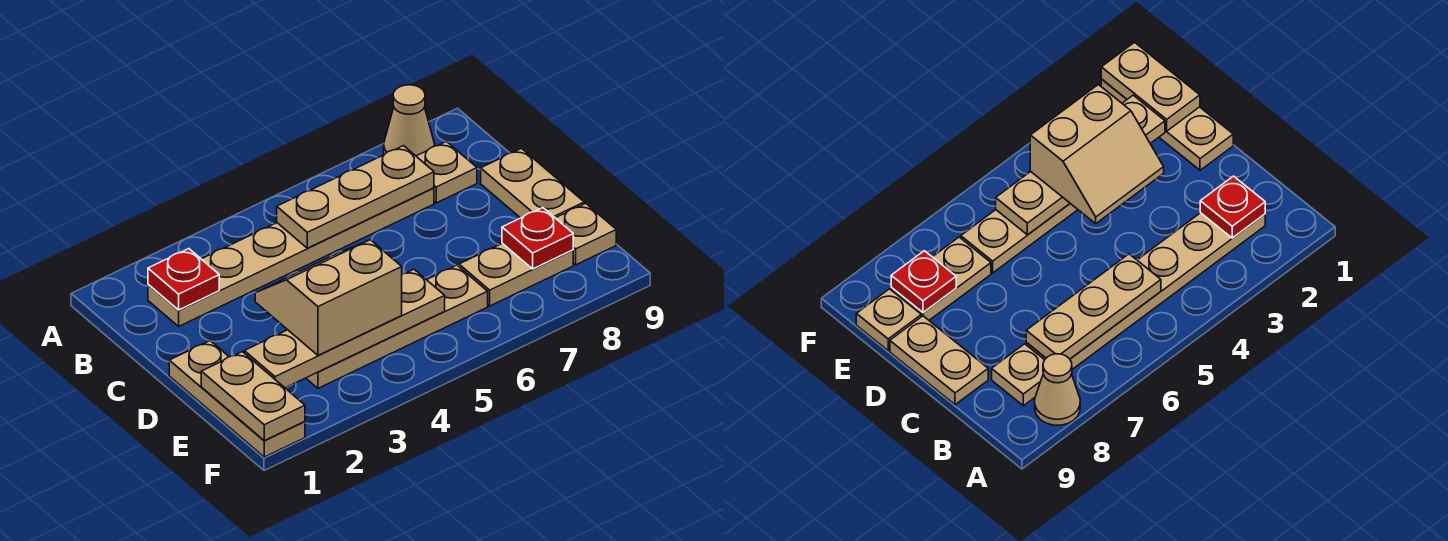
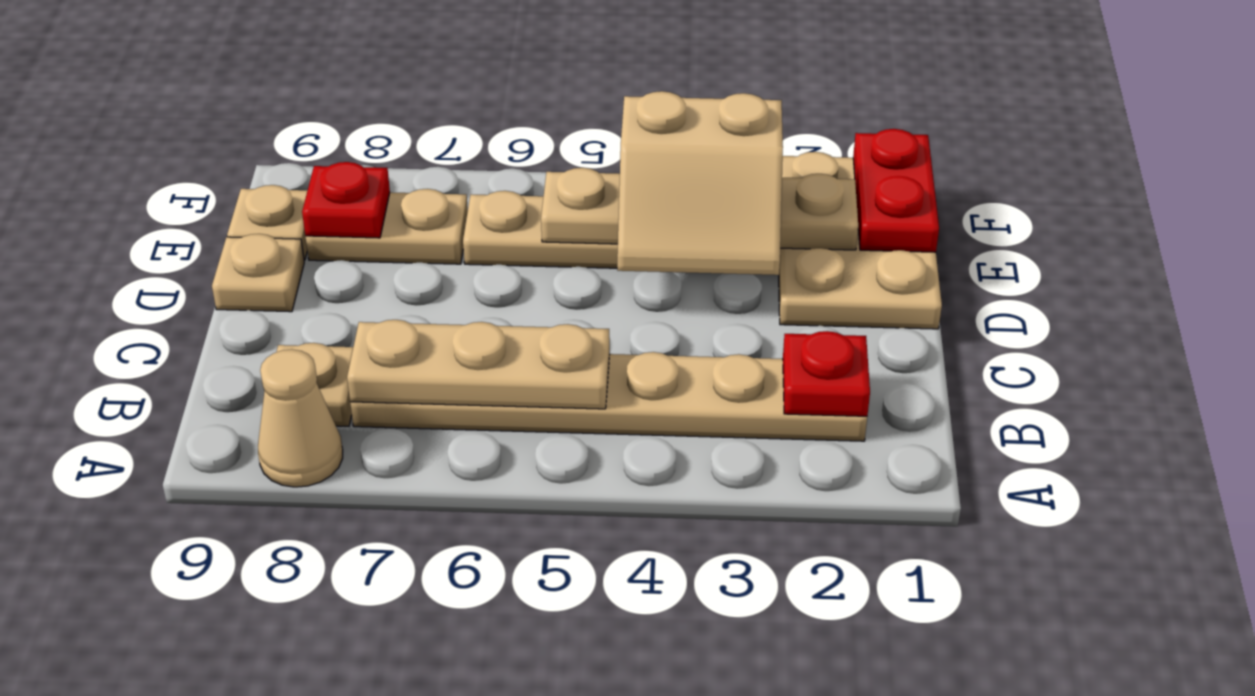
tan plate C9:D9 level 1 -> tan plate D9 level 1
tan plate D1:F1 level 1 -> tan plate D1:F2 level 1
tan plate E1:F1 level 2 -> red plate E1:F1 level 2

